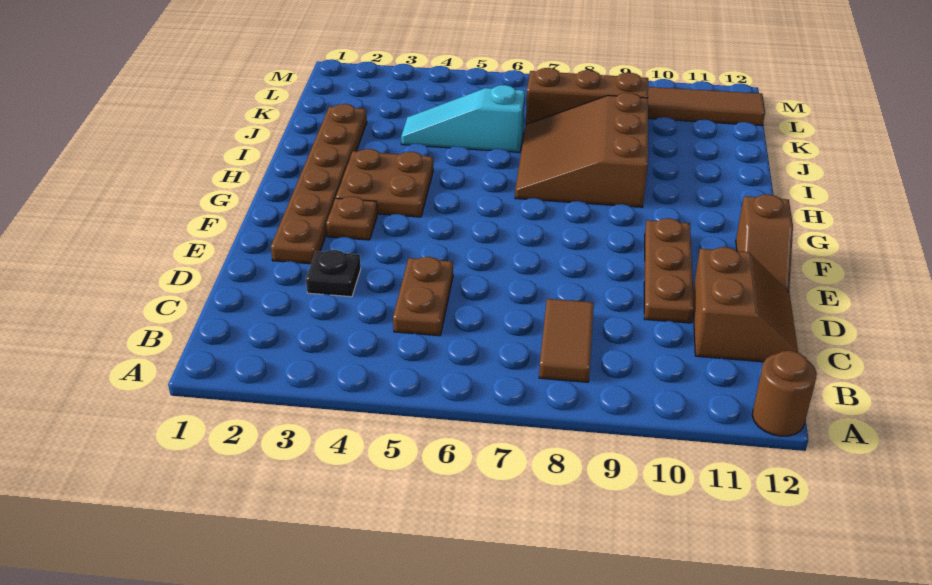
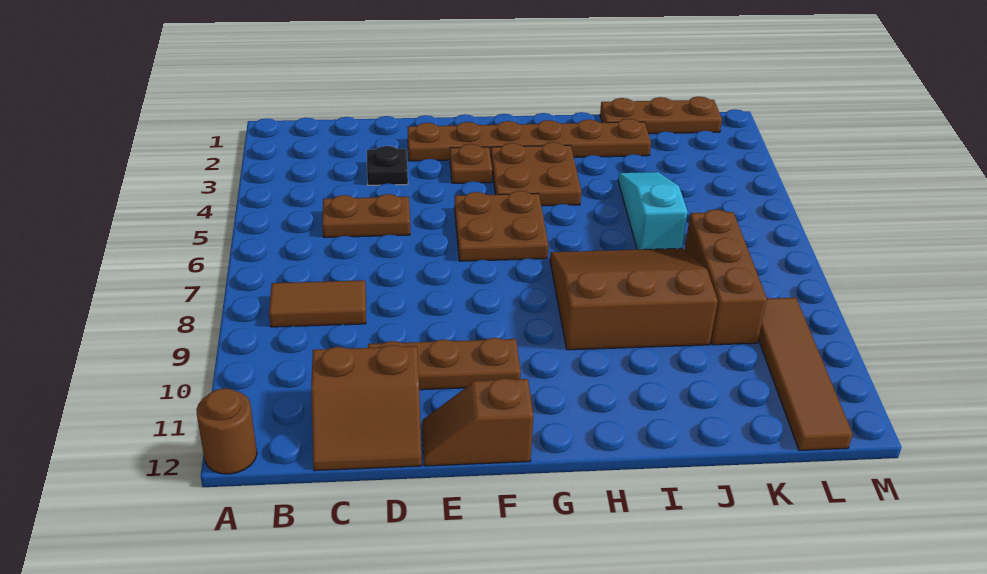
none -> brown plate F5:G6 level 1
none -> brown plate J1:L1 level 1

